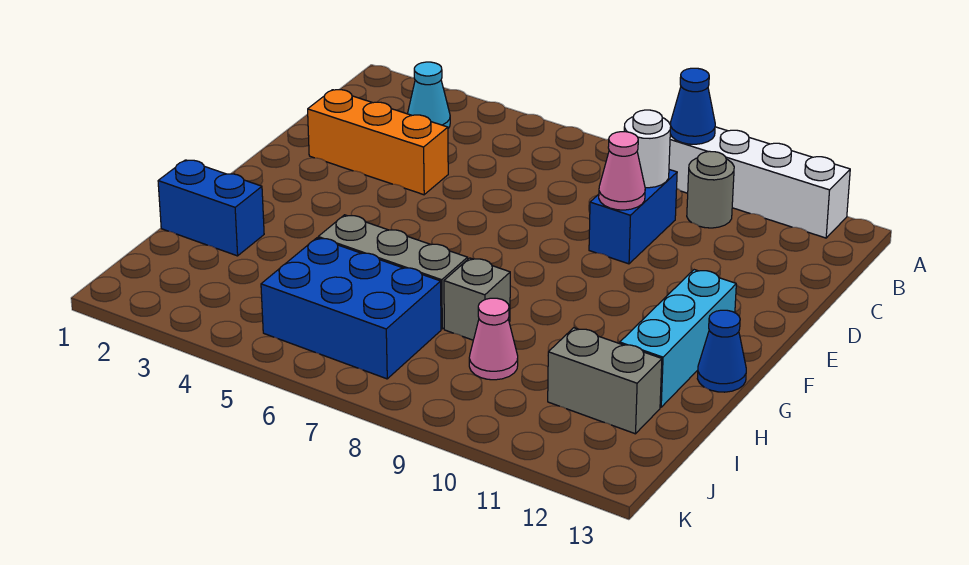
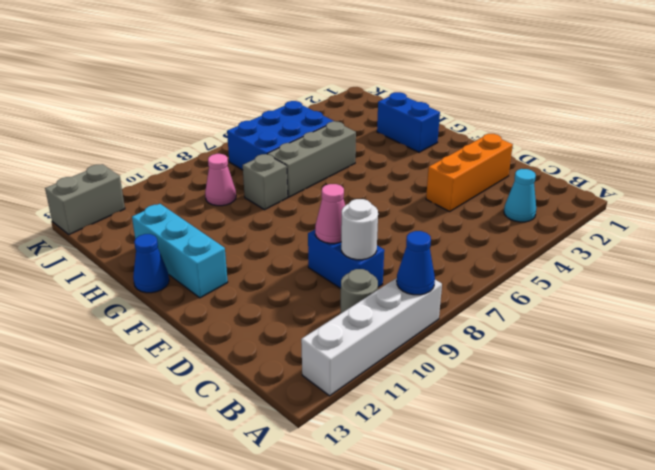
blue brick H1:H2 level 1 -> blue brick G2:H2 level 1
grey brick I11:I12 level 1 -> grey brick K12:K13 level 1

